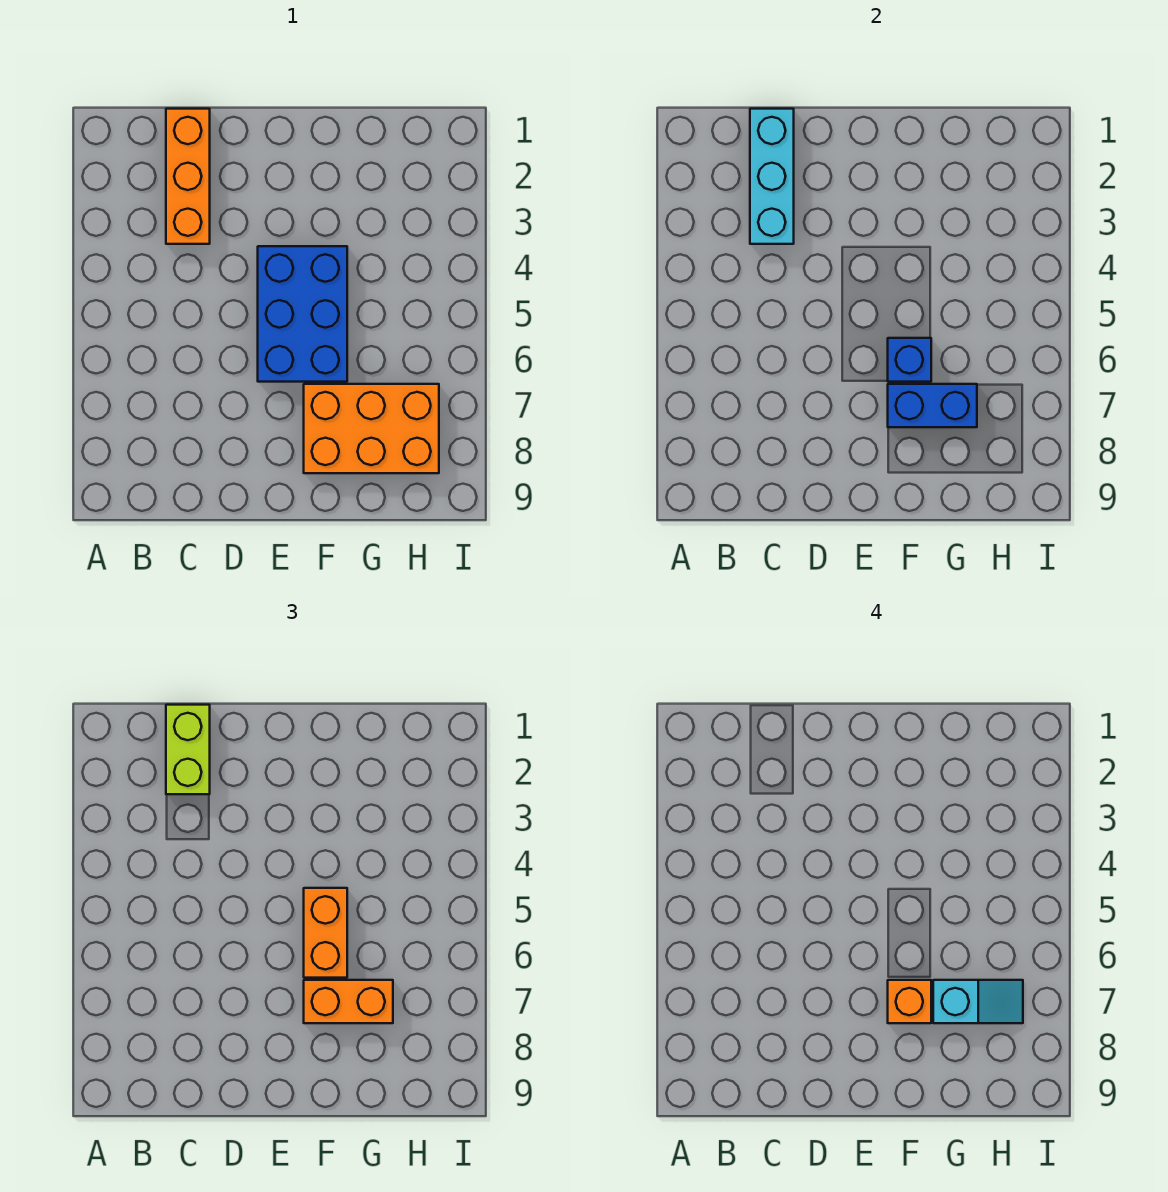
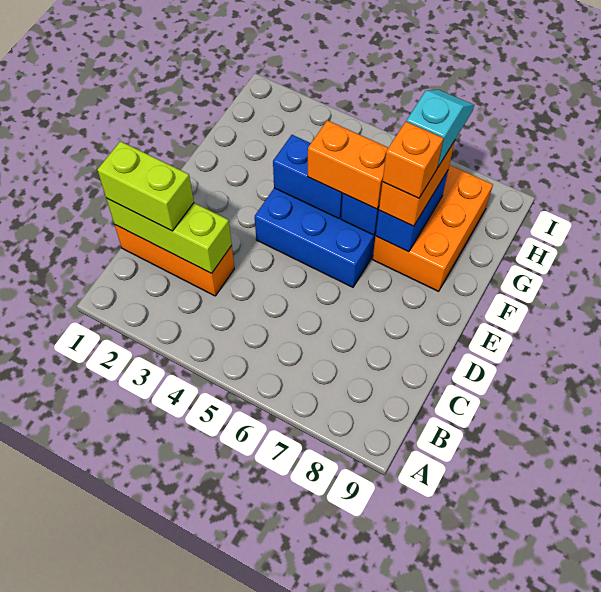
cyan brick C1:C3 level 2 -> lime brick C1:C3 level 2
none -> blue brick F4:F5 level 2

